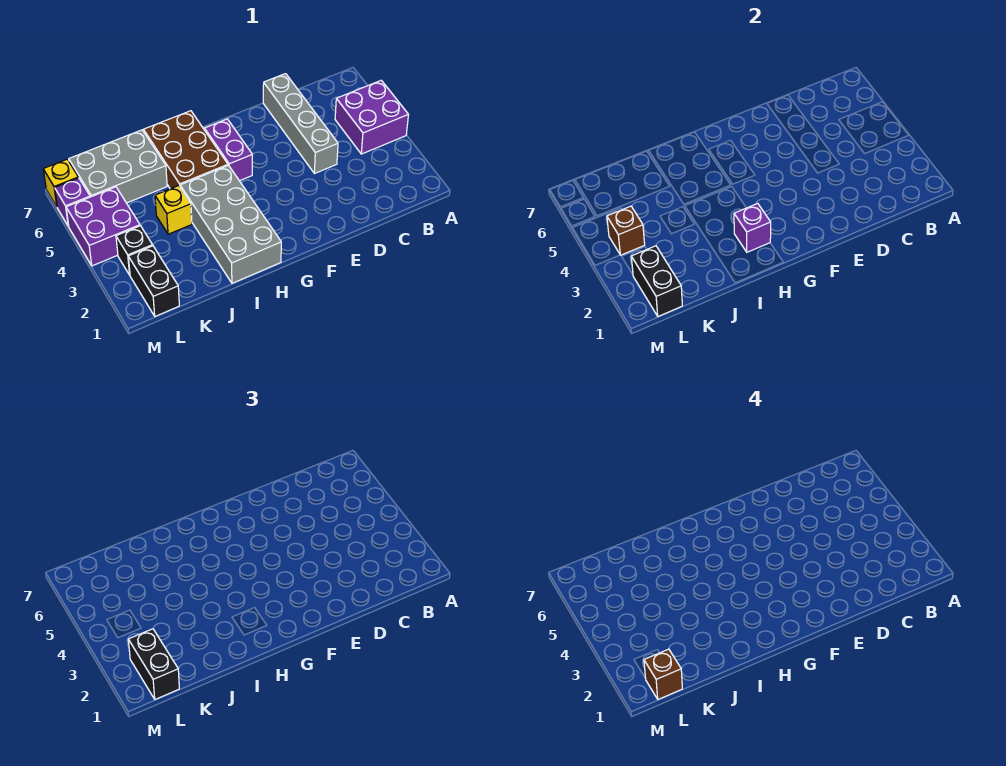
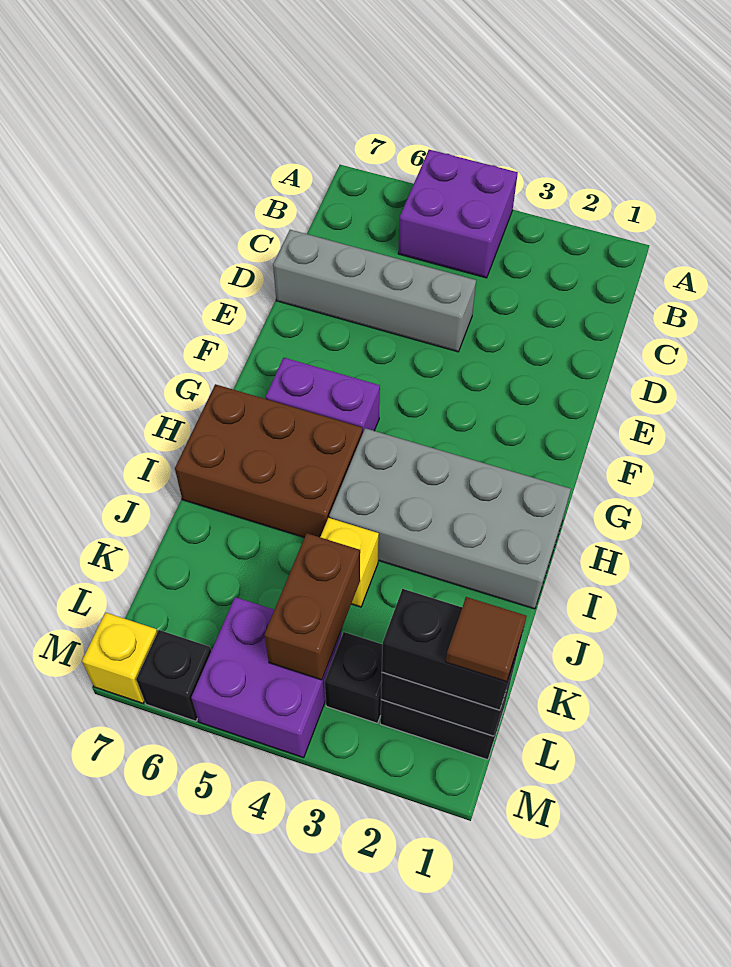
purple brick H2 level 2 -> none
grey brick J6:L7 level 1 -> none
brown brick L1 level 4 -> brown tile L1 level 4
brown brick L4 level 2 -> brown brick K4:L4 level 2
purple brick M6 level 1 -> black brick M6 level 1

